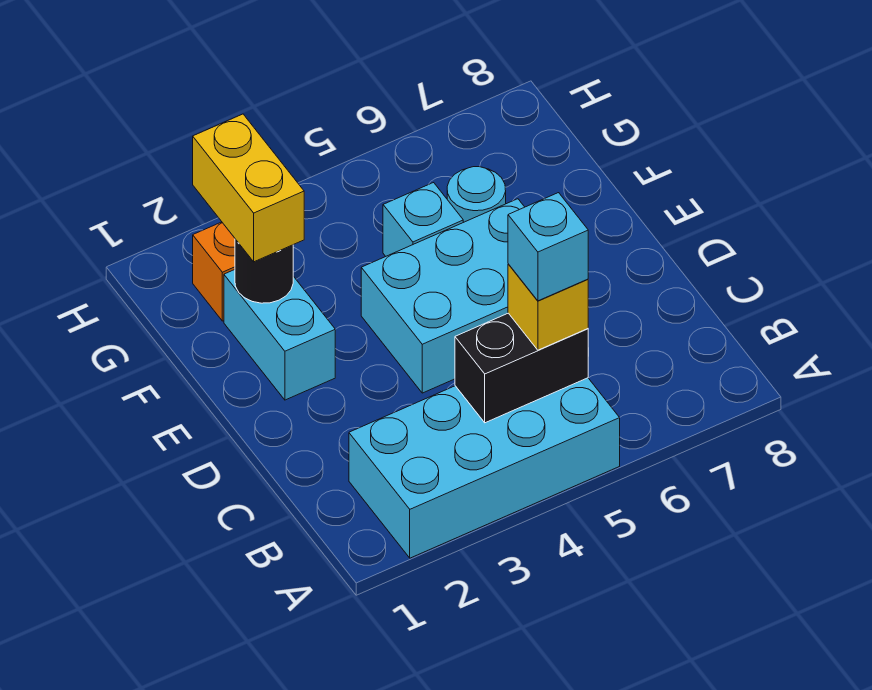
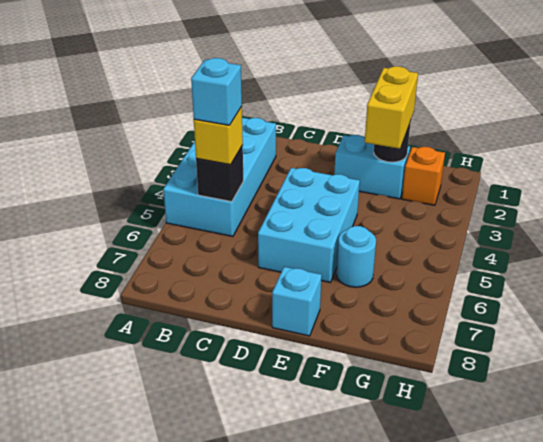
black brick B4:B5 level 2 -> black brick B5 level 2
yellow brick F2:G2 level 3 -> yellow brick F2:F3 level 3
cyan brick F5 level 1 -> cyan brick E8 level 1

